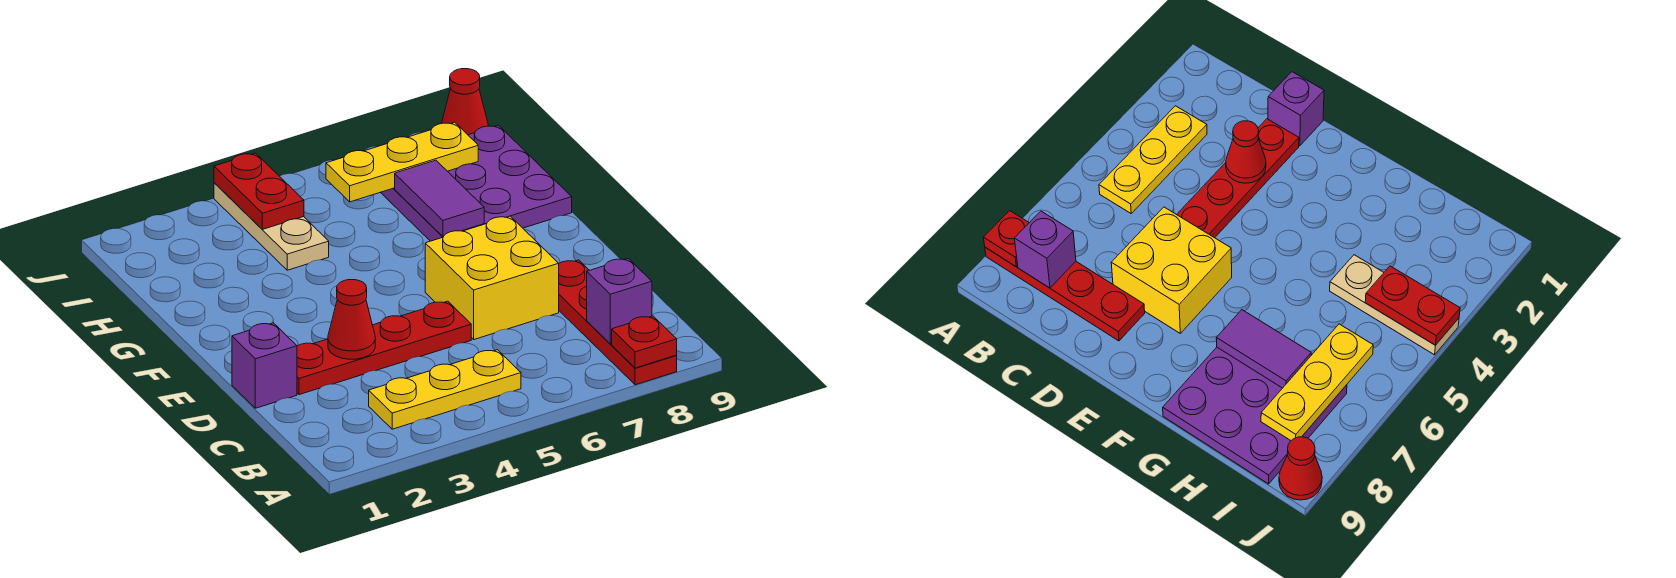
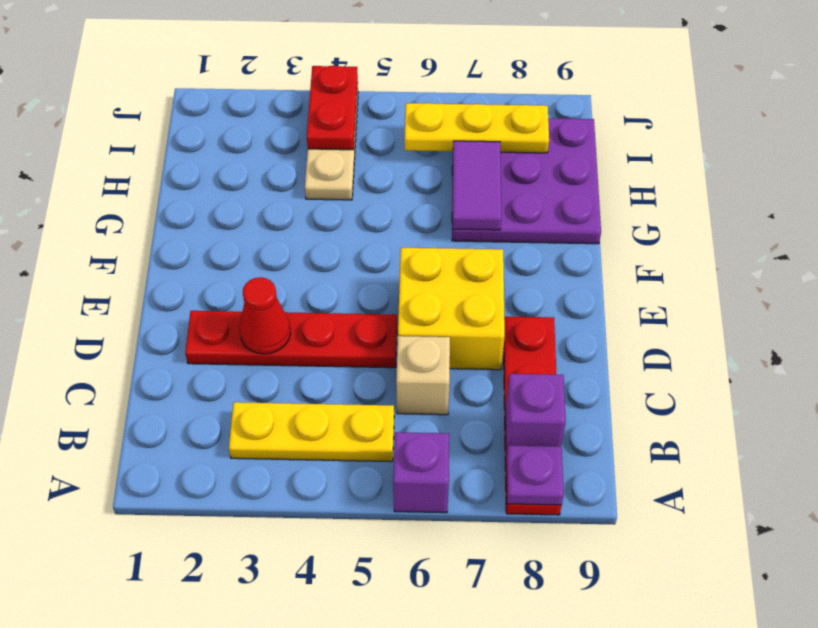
red plate A8 level 2 -> purple plate A8 level 2
none -> tan brick C6 level 1
purple brick D1 level 1 -> purple brick A6 level 1
red cone J9 level 1 -> none

